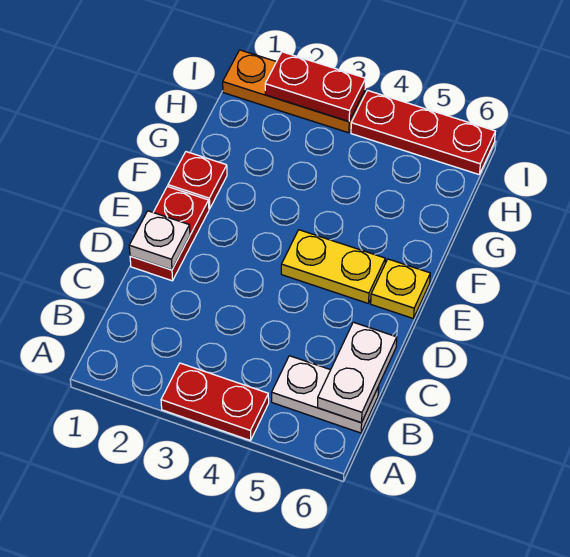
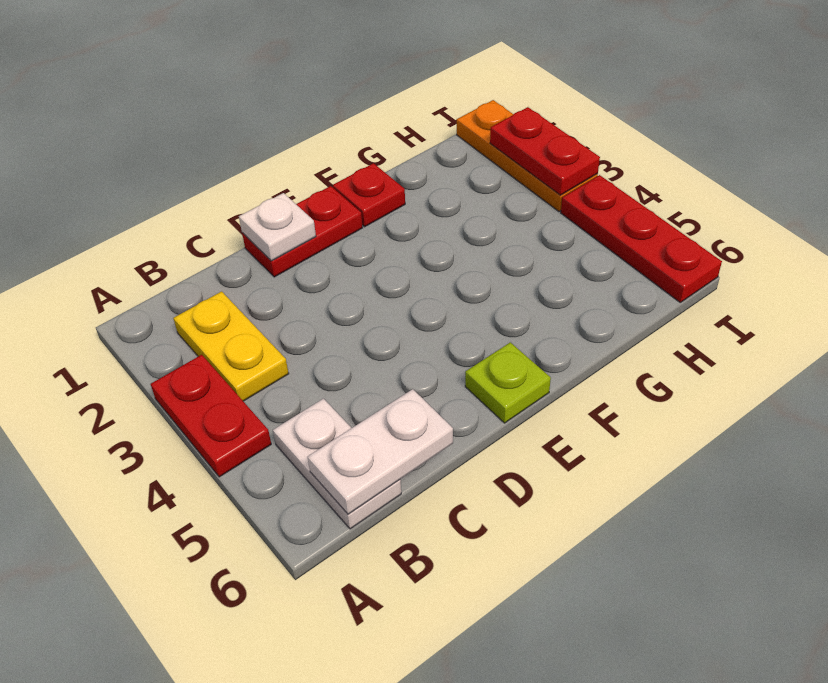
yellow plate E4:E5 level 1 -> yellow plate B2:B3 level 1
yellow plate E6 level 1 -> lime plate E6 level 1

